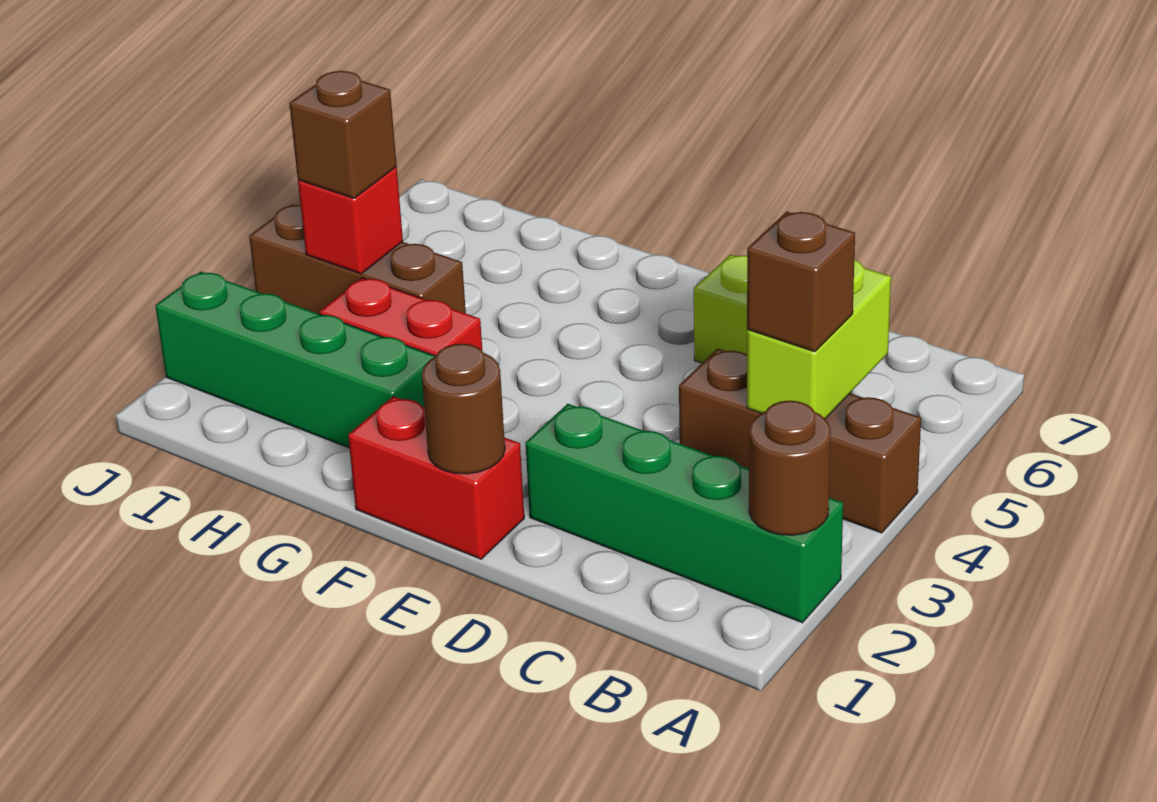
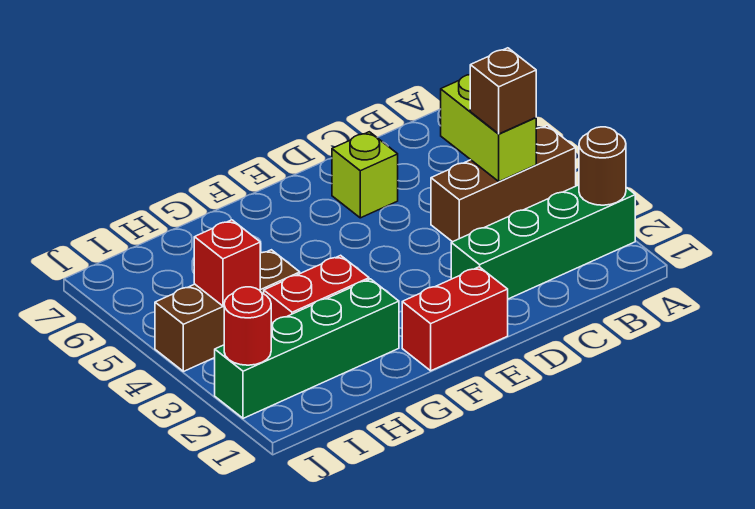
brown round brick E1 level 2 -> none
brown brick I4 level 3 -> none
none -> red round brick J2 level 2

